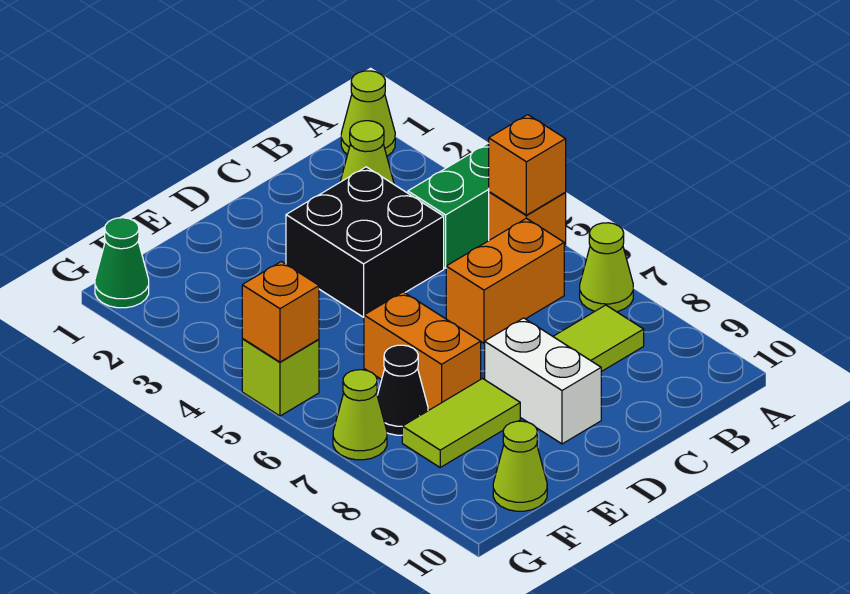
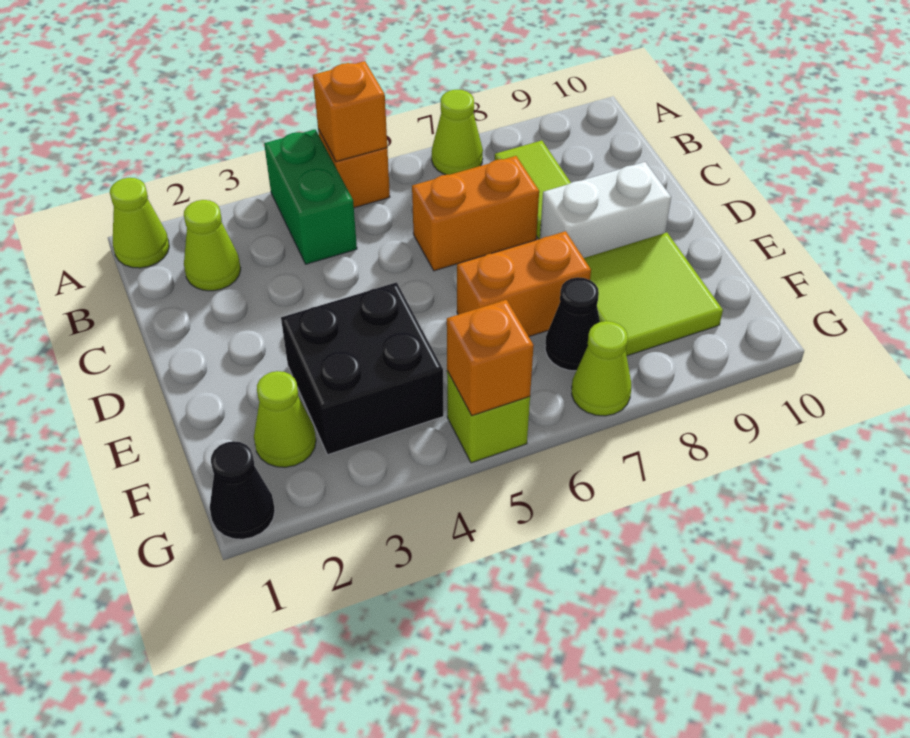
orange brick B6:C6 level 1 -> orange brick C6:C7 level 1
black brick C3:D4 level 1 -> black brick E3:F4 level 1
lime tile E8:F8 level 1 -> lime tile E8:F9 level 1
lime cone F10 level 1 -> lime cone F2 level 1
green cone G1 level 1 -> black cone G1 level 1

